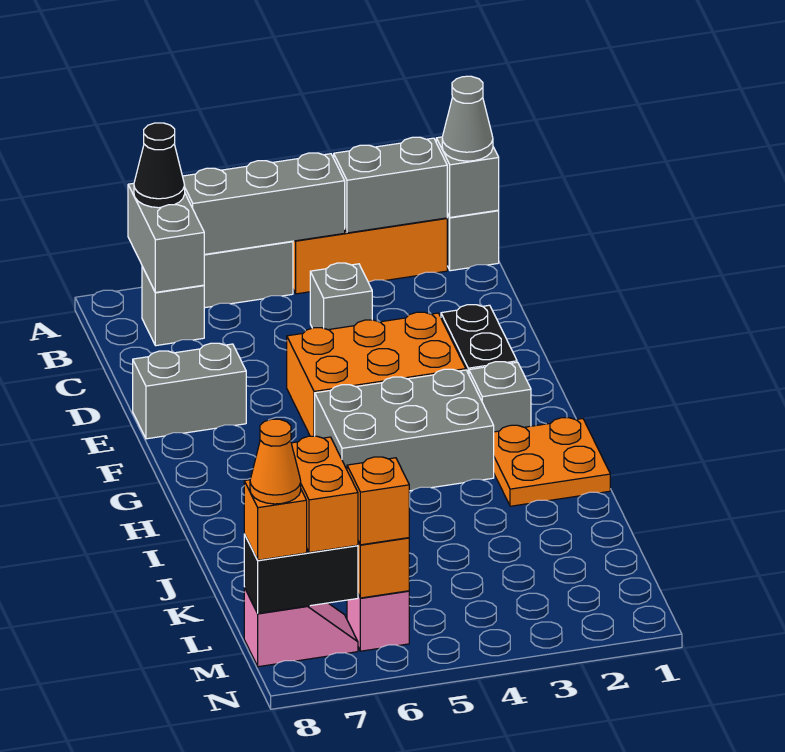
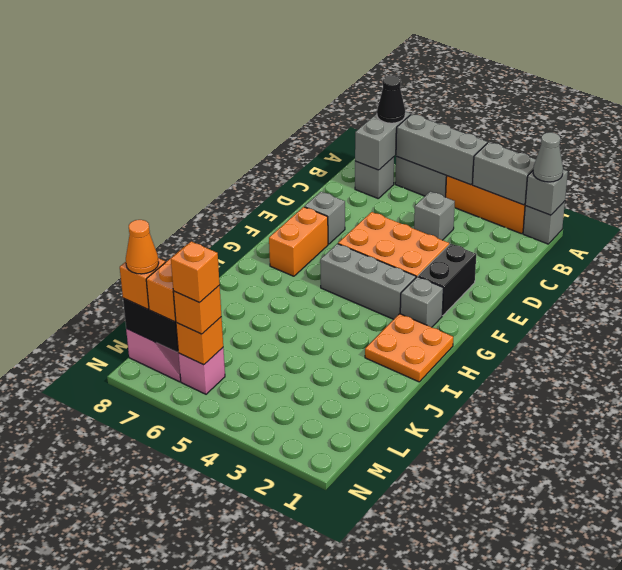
grey brick E7:E8 level 1 -> grey brick E7 level 1
none -> orange brick F7:G7 level 1
grey brick G3:H5 level 1 -> grey brick G3:G5 level 1
none -> orange brick M6 level 4

